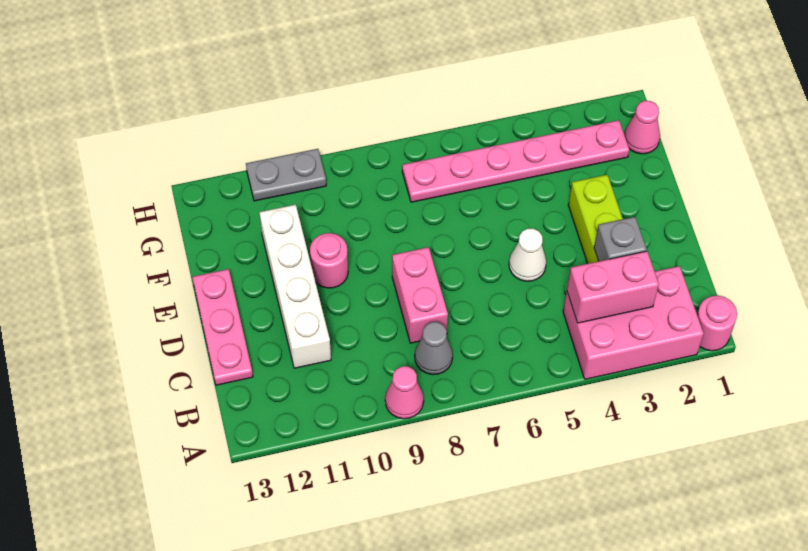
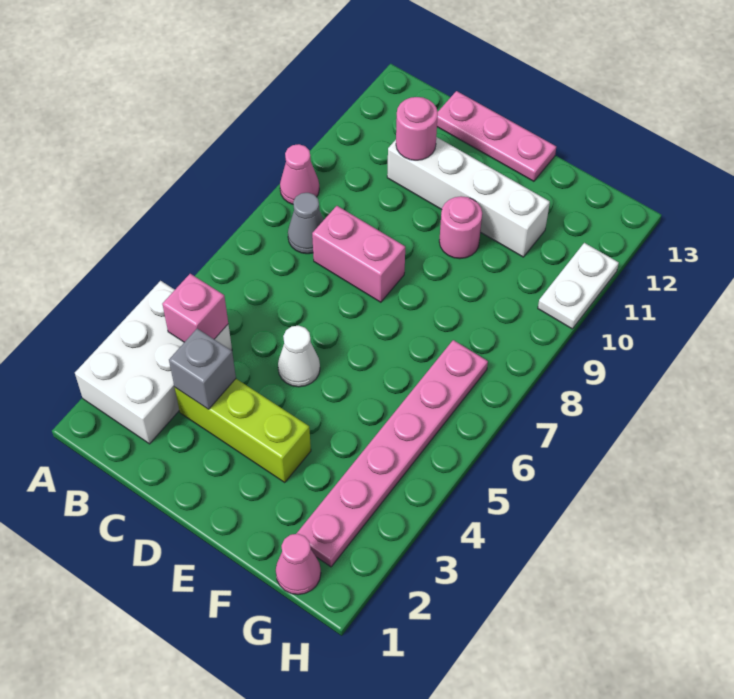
pink round brick A1 level 1 -> pink round brick C11 level 2
pink brick A2:B4 level 1 -> white brick A2:B4 level 1
pink brick B3:B4 level 2 -> pink brick B4 level 2
grey plate H10:H11 level 1 -> white plate H10:H11 level 1

